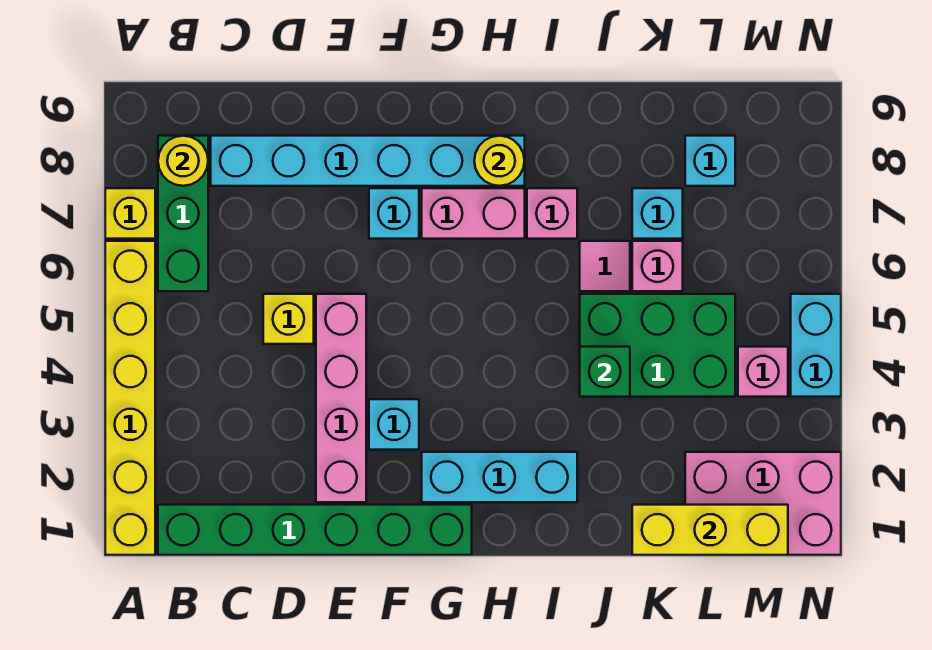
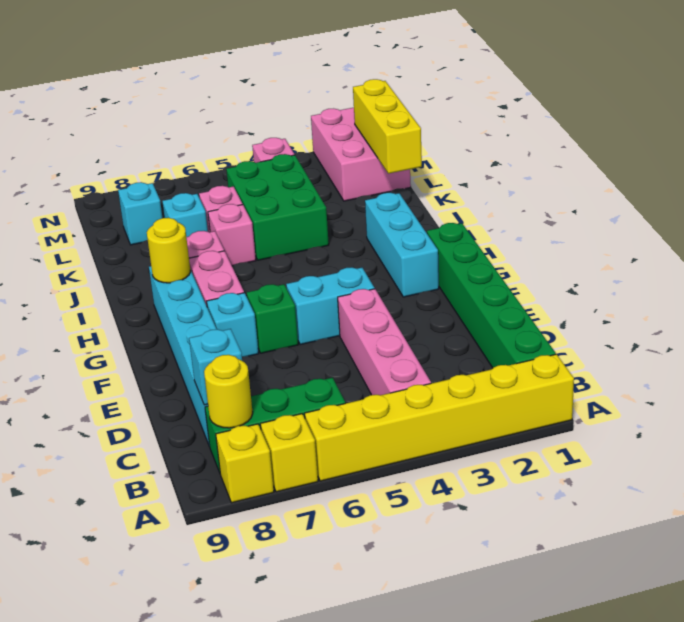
yellow brick D5 level 1 -> yellow brick A8 level 1
pink brick E2:E5 level 1 -> pink brick B4:E4 level 1
cyan brick F3 level 1 -> cyan brick C8 level 2
green brick J4 level 2 -> green brick F6 level 1
pink tile J6 level 1 -> pink brick J6 level 1
cyan brick N4:N5 level 1 -> cyan brick F4:F5 level 1

